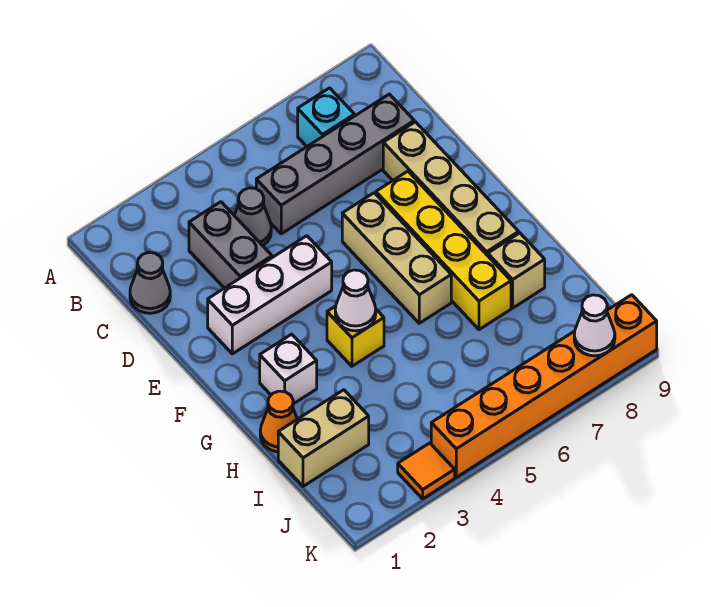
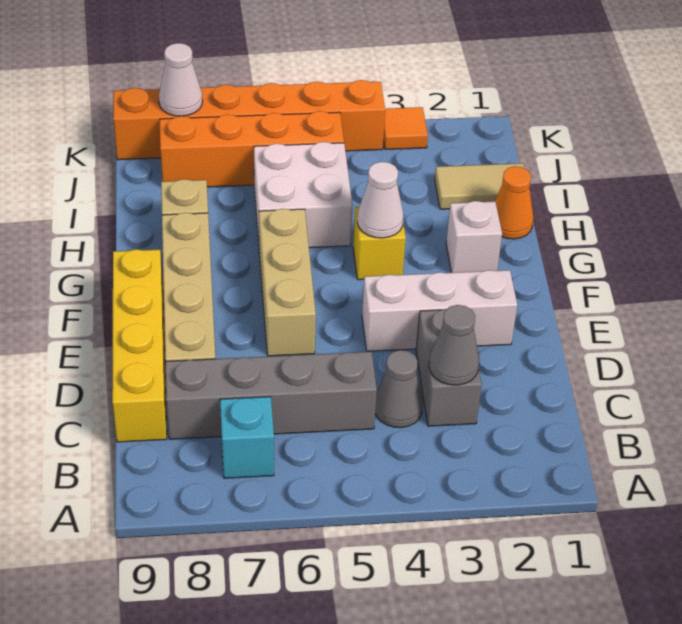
grey cone C1 level 1 -> grey cone C3 level 2
yellow brick E7:H7 level 1 -> yellow brick C9:F9 level 1
none -> white brick H5:I6 level 1
tan brick I1:I2 level 1 -> tan tile I1:I2 level 1
none -> orange brick J5:J8 level 1

